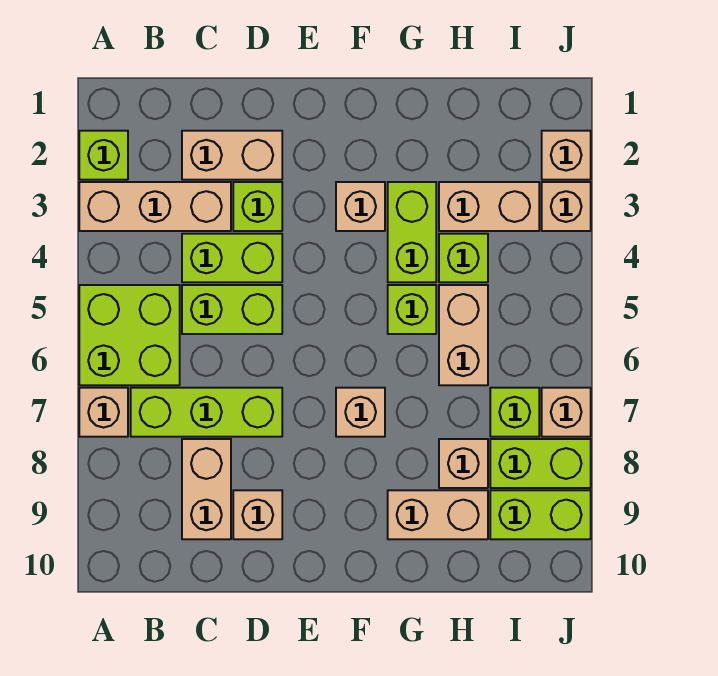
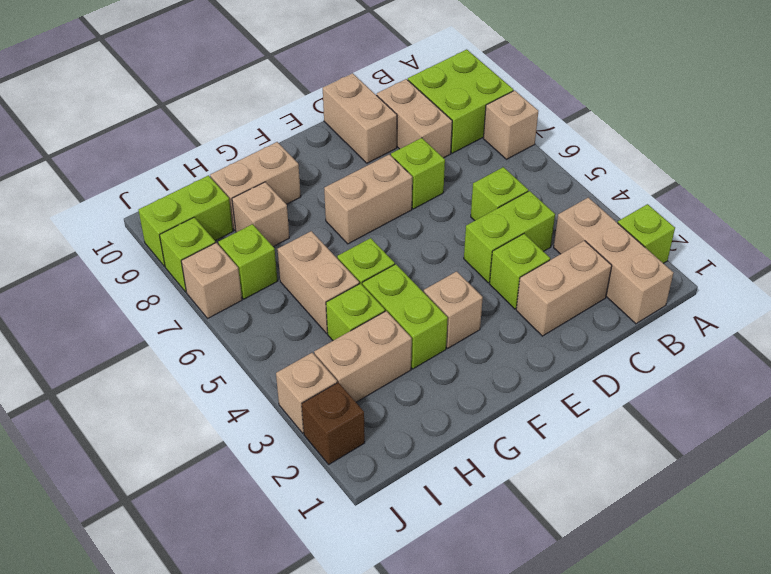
tan brick A3:C3 level 1 -> tan brick B1:B3 level 1
lime brick A5:B6 level 1 -> lime brick A8:B9 level 1
lime brick B7:D7 level 1 -> lime brick D7 level 1
lime brick C5:D5 level 1 -> lime brick C5 level 1
tan brick D9 level 1 -> tan brick D9:D10 level 1
tan brick F7 level 1 -> tan brick E7:F7 level 1
lime brick I8:J8 level 1 -> lime brick J8 level 1
tan brick J2 level 1 -> brown brick J2 level 1

